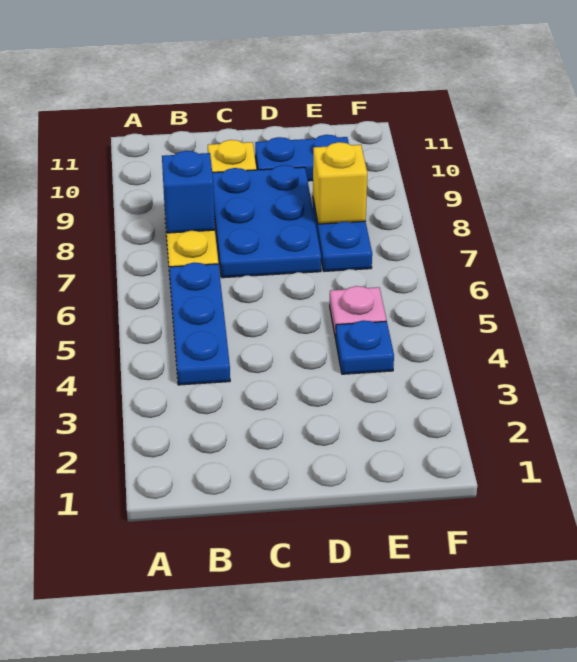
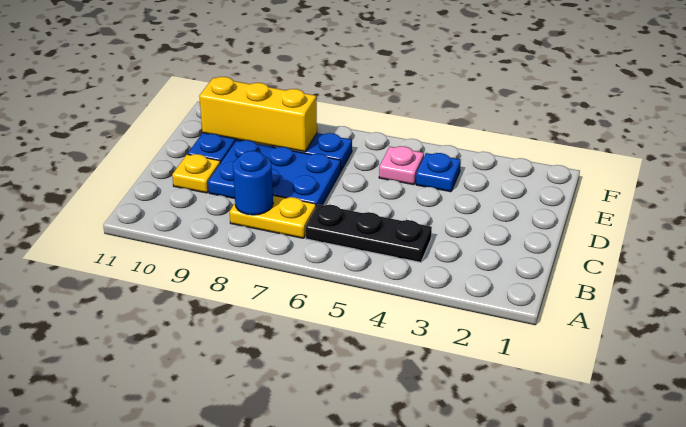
blue plate B4:B6 level 1 -> black plate B4:B6 level 1
blue brick B8 level 2 -> blue round brick B8 level 2
yellow brick E8 level 2 -> yellow brick E8:E10 level 2

